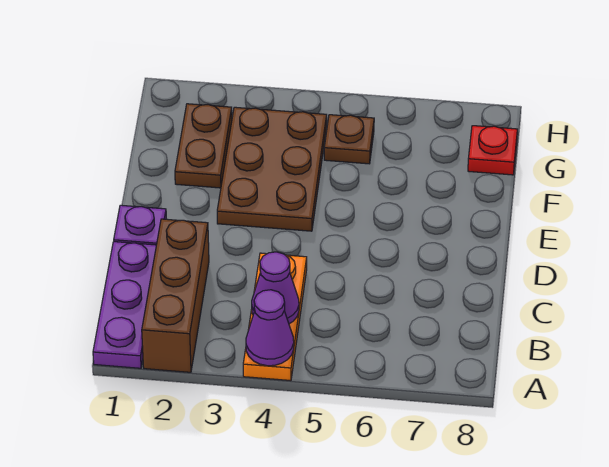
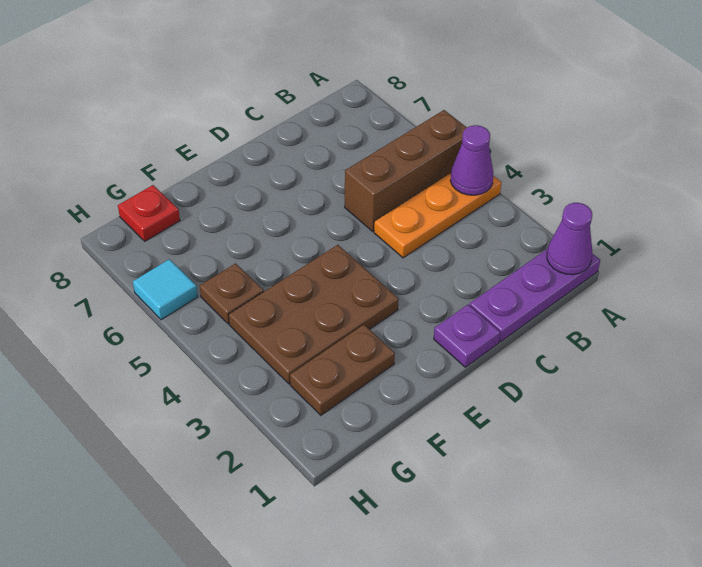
brown brick A2:C2 level 1 -> brown brick A5:C5 level 1
purple cone B4 level 2 -> purple cone A1 level 2
none -> cyan tile H6 level 1

